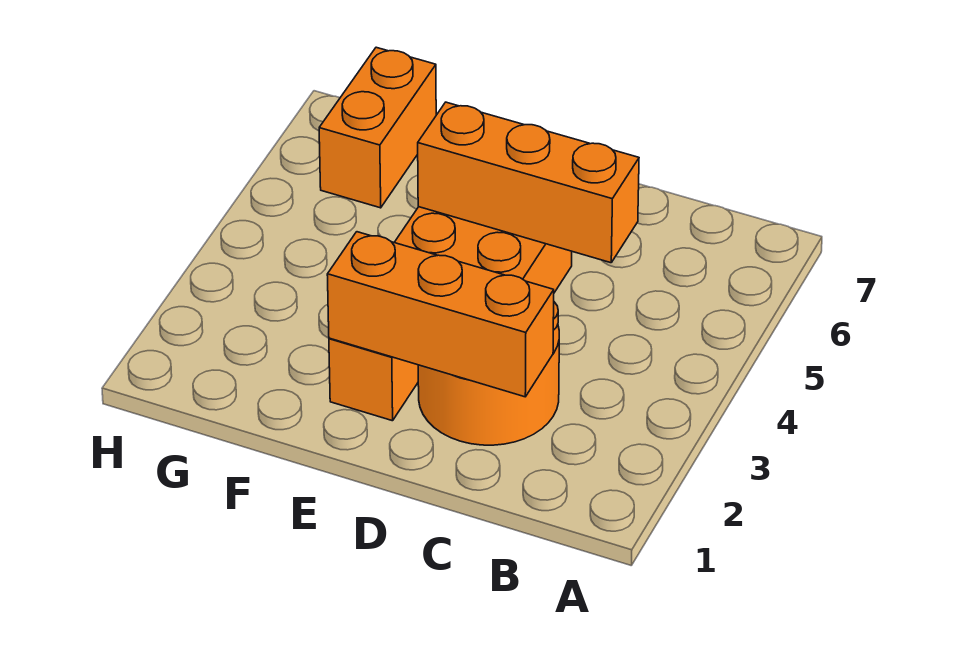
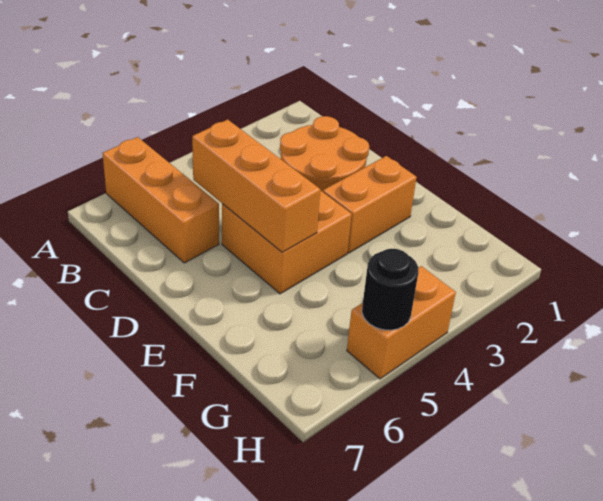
orange brick C2:E2 level 2 -> orange brick A6:C6 level 1
orange brick G6:G7 level 1 -> orange brick H4:H5 level 1
none -> black round brick H5 level 2

